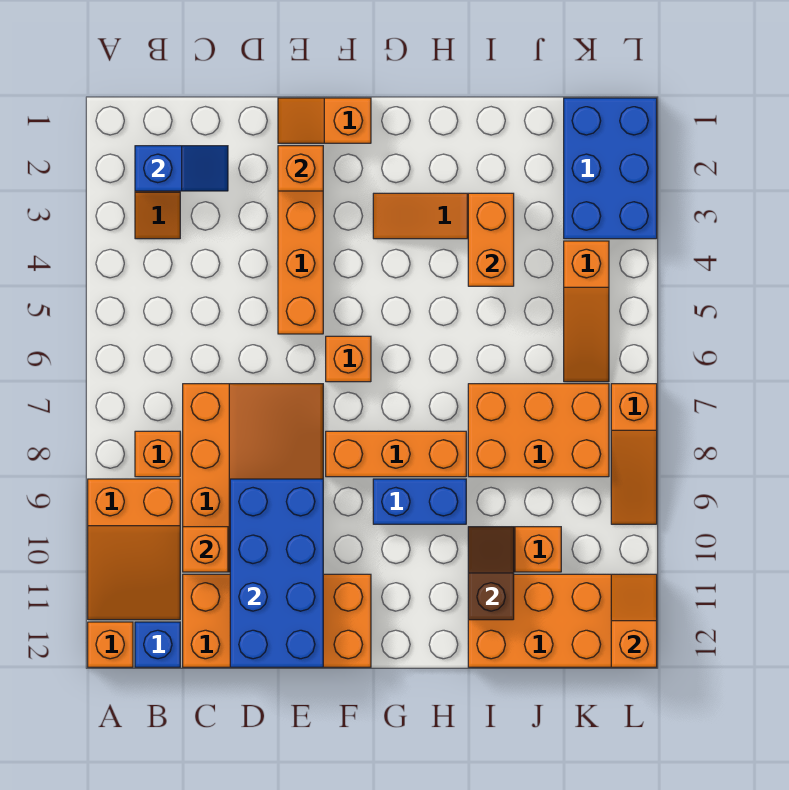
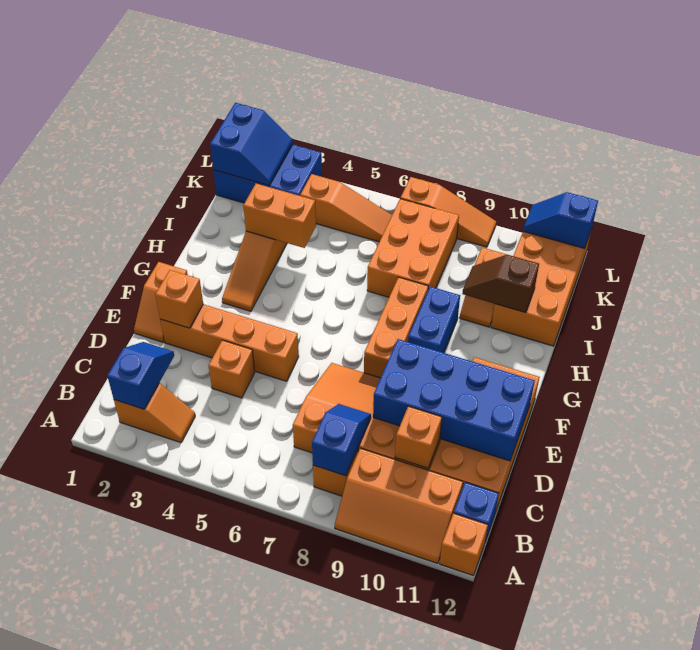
orange slope A9:B11 level 1 top 9 -> orange slope A9:B11 level 1 top B
none -> blue slope B8:C8 level 2 top B
orange brick F6 level 1 -> orange brick D4 level 1
none -> blue slope K1:L2 level 2 top 1
orange slope L11:L12 level 2 top 12 -> blue slope L11:L12 level 2 top 12

